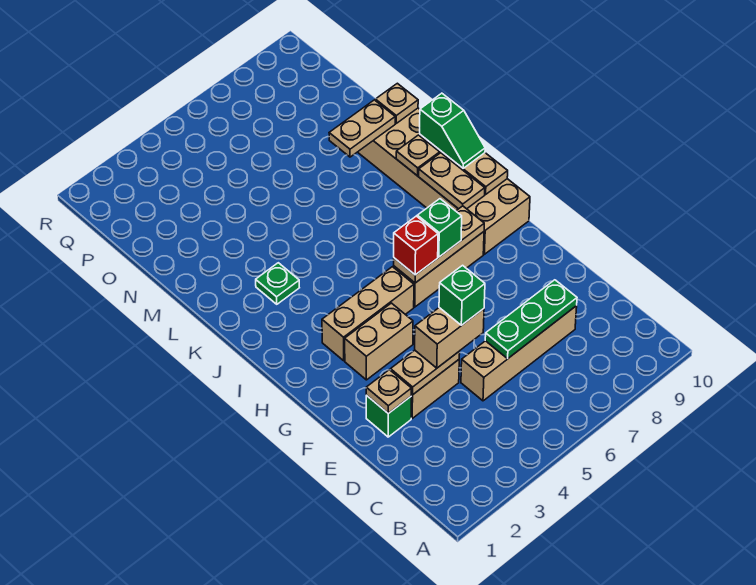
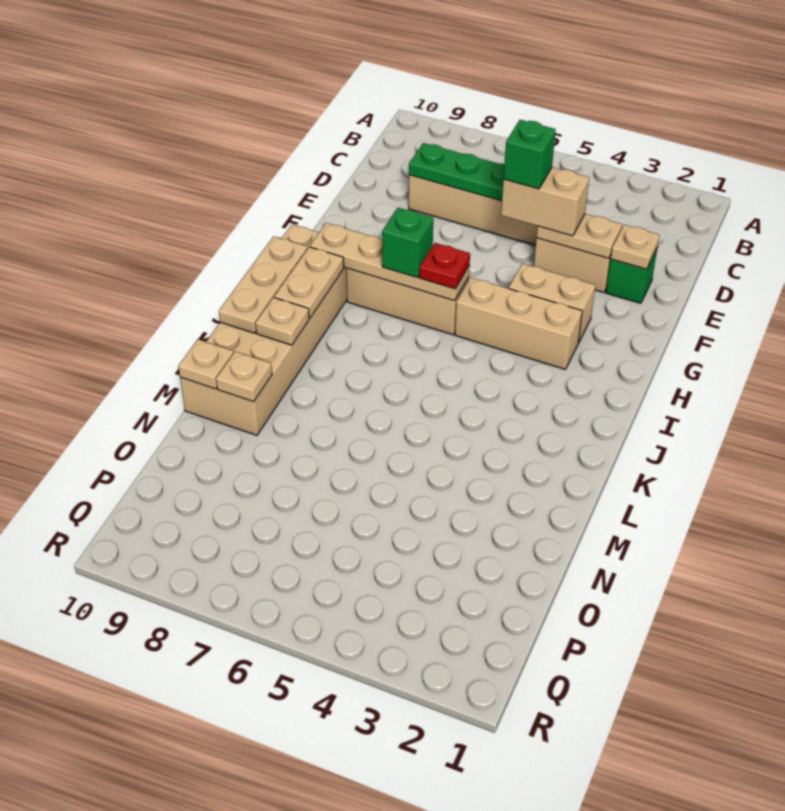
tan plate H6:H8 level 2 -> tan plate H6:H9 level 2
red brick H6 level 3 -> red plate H6 level 3
green slope J10:K10 level 3 top K -> none
green plate K3 level 1 -> none
tan plate M8:M9 level 2 -> tan plate M9 level 2

